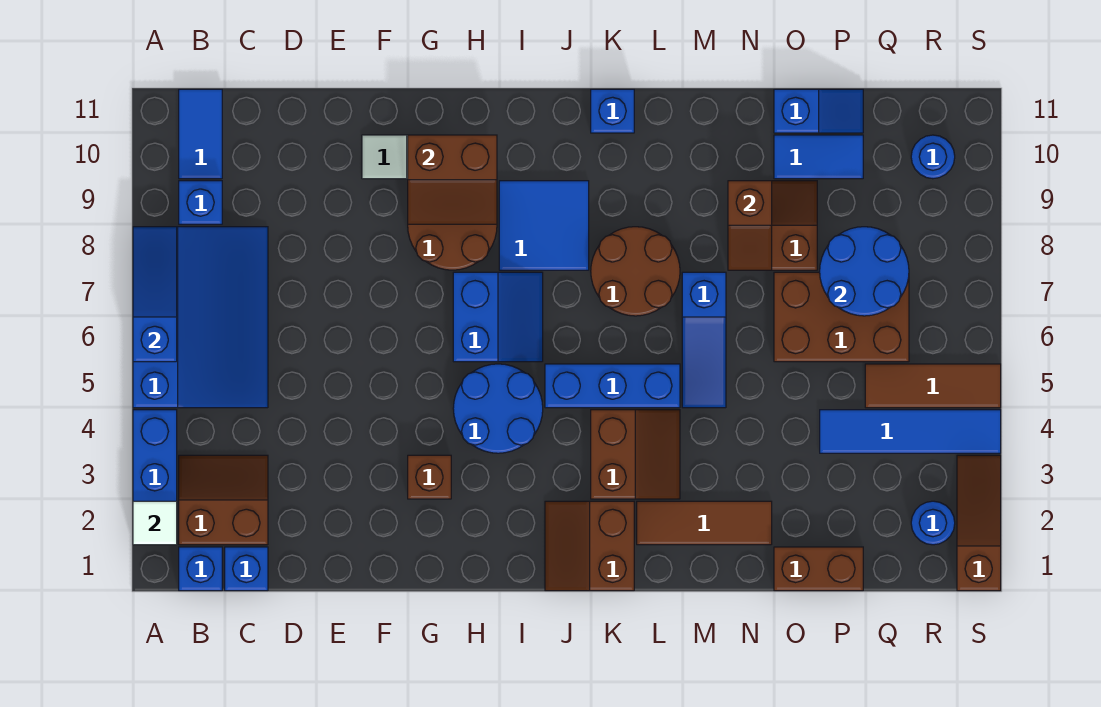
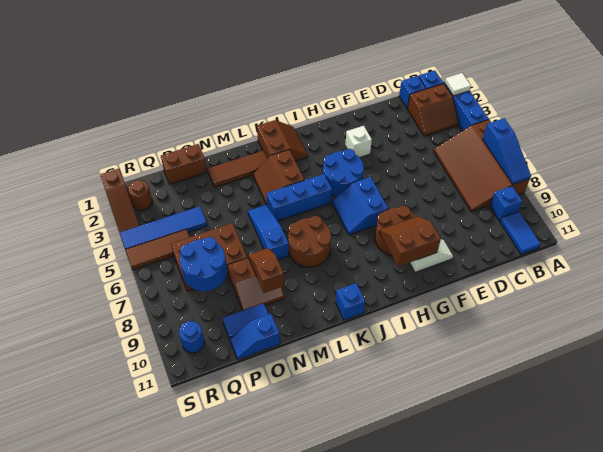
blue slope A5:C8 level 1 top A -> brown slope A5:C8 level 1 top A
brown brick G3 level 1 -> white brick G3 level 1
blue tile I8:J9 level 1 -> none
blue round brick R2 level 1 -> brown round brick R2 level 1

